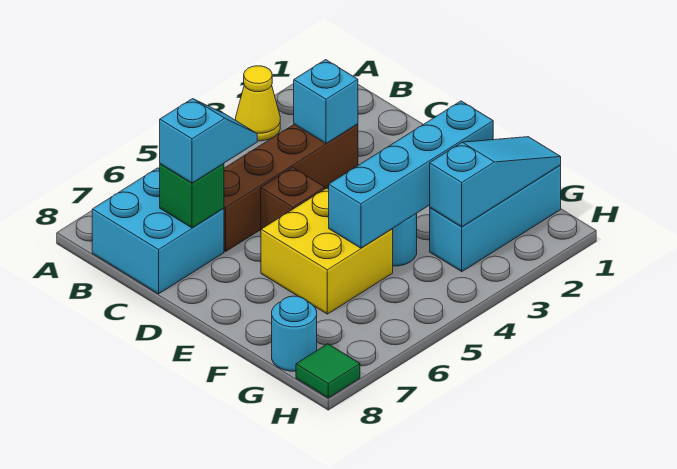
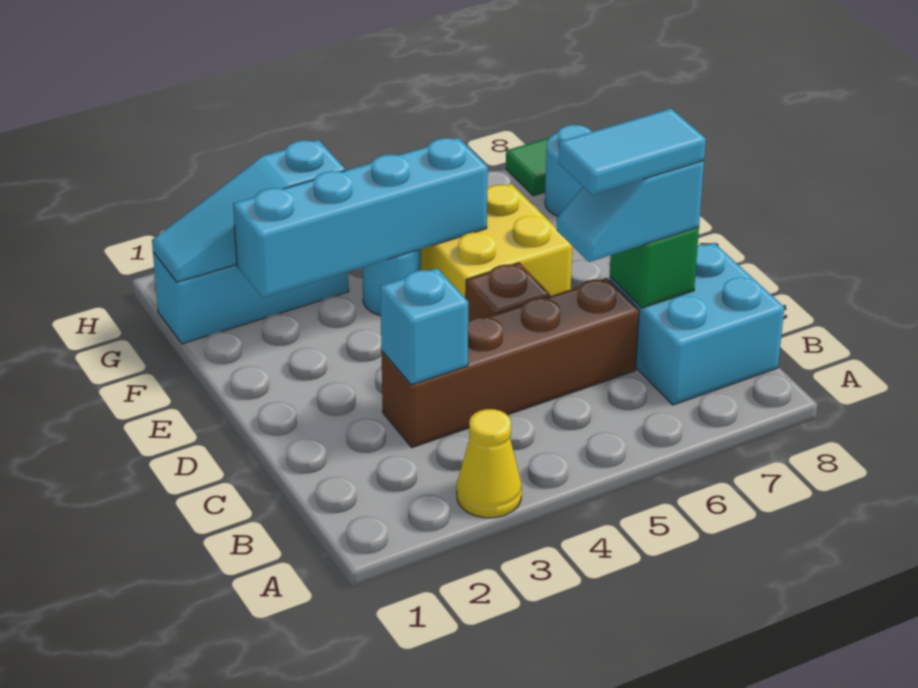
none -> cyan tile C6:C7 level 4

